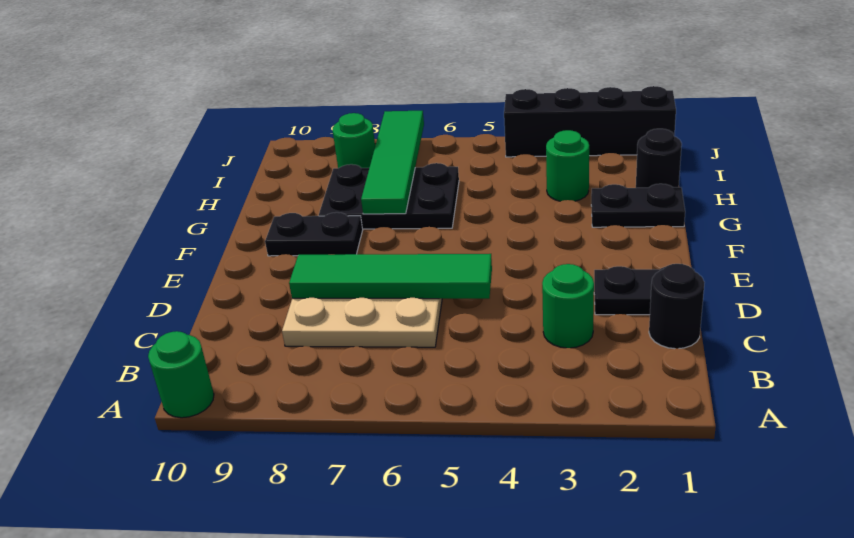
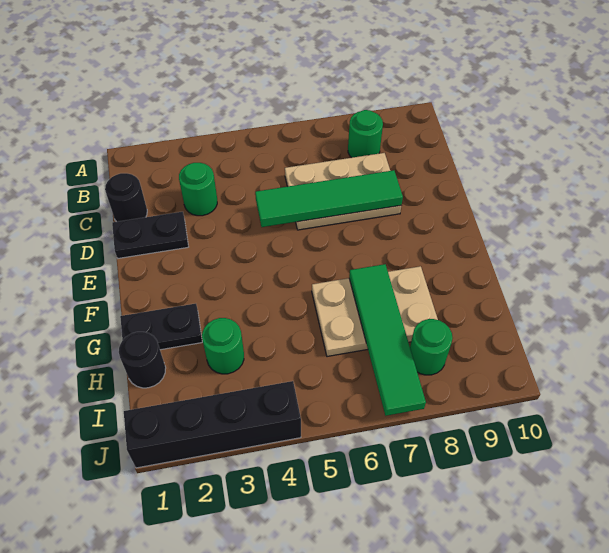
green round brick A10 level 1 -> green round brick B8 level 1
black plate F8:F9 level 1 -> none
black plate G6:H8 level 1 -> tan plate G6:H8 level 1

